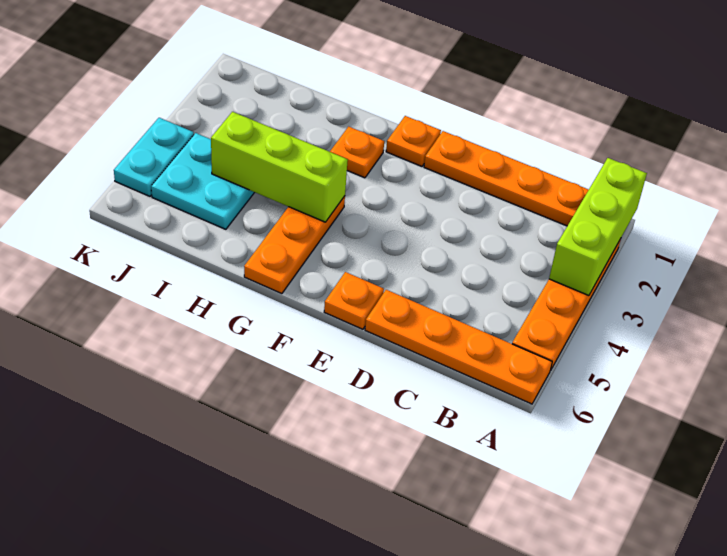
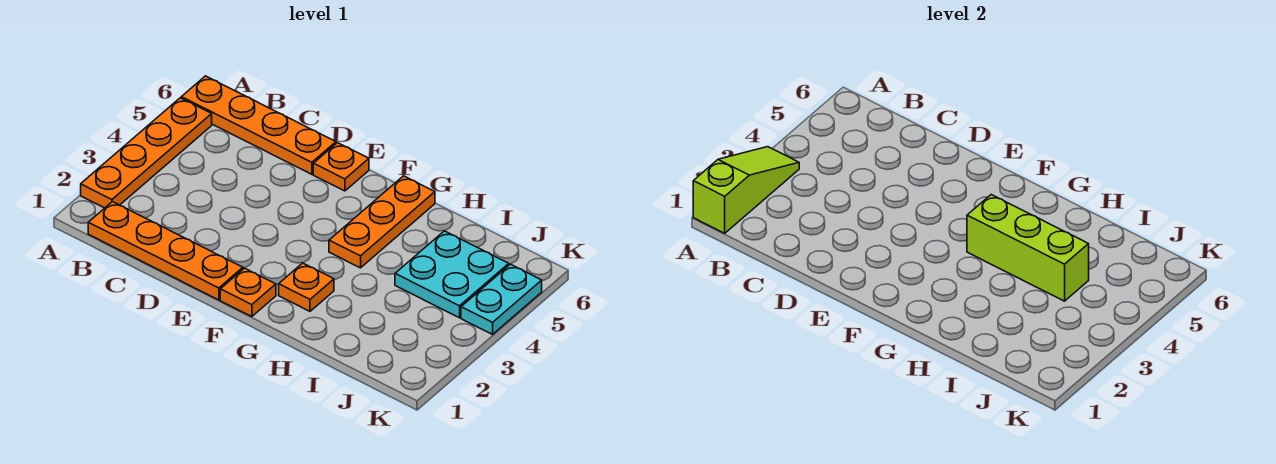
lime brick A1:A3 level 2 -> lime slope A1:A3 level 2 top 1

